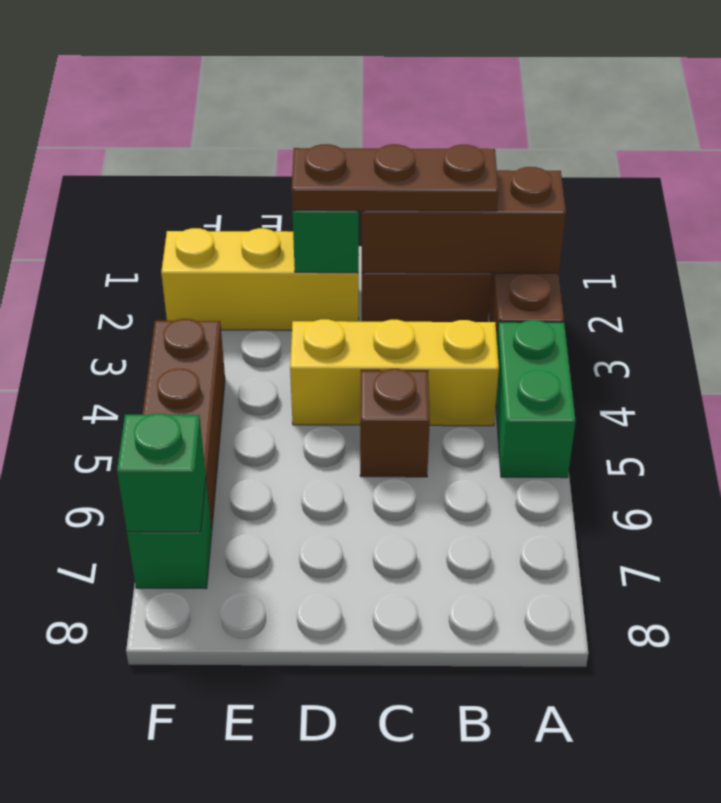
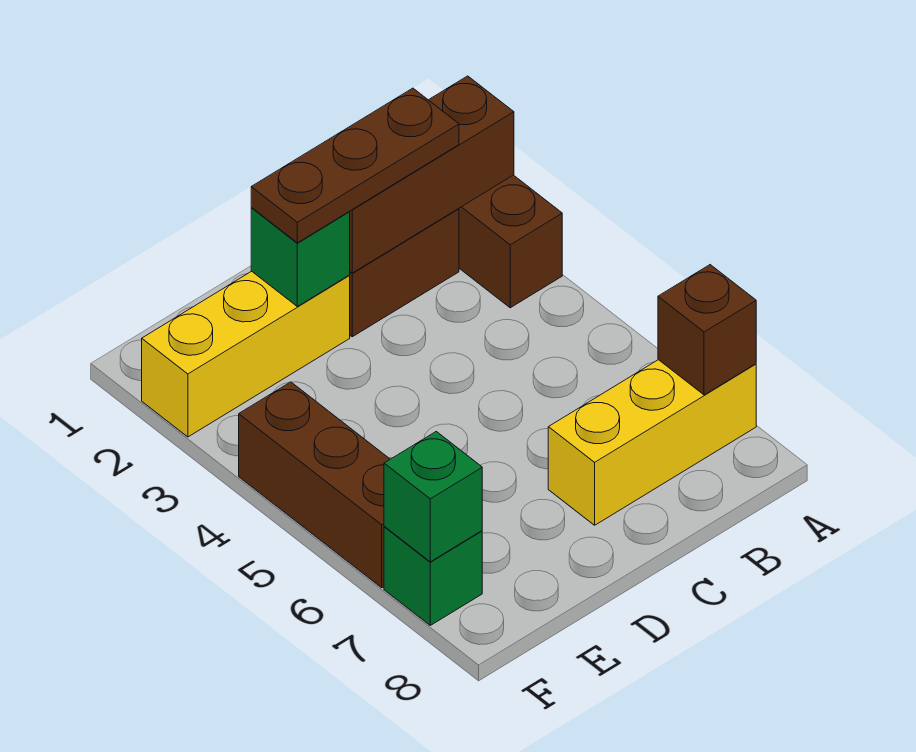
green brick A4:A5 level 1 -> none
yellow brick B4:D4 level 1 -> yellow brick A7:C7 level 1
brown brick C5 level 1 -> brown brick A7 level 2

